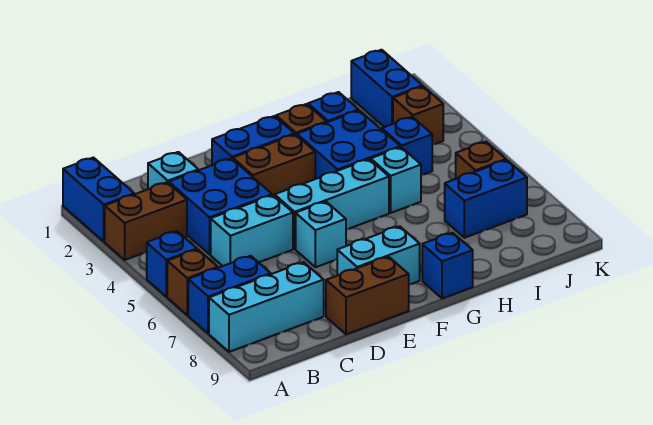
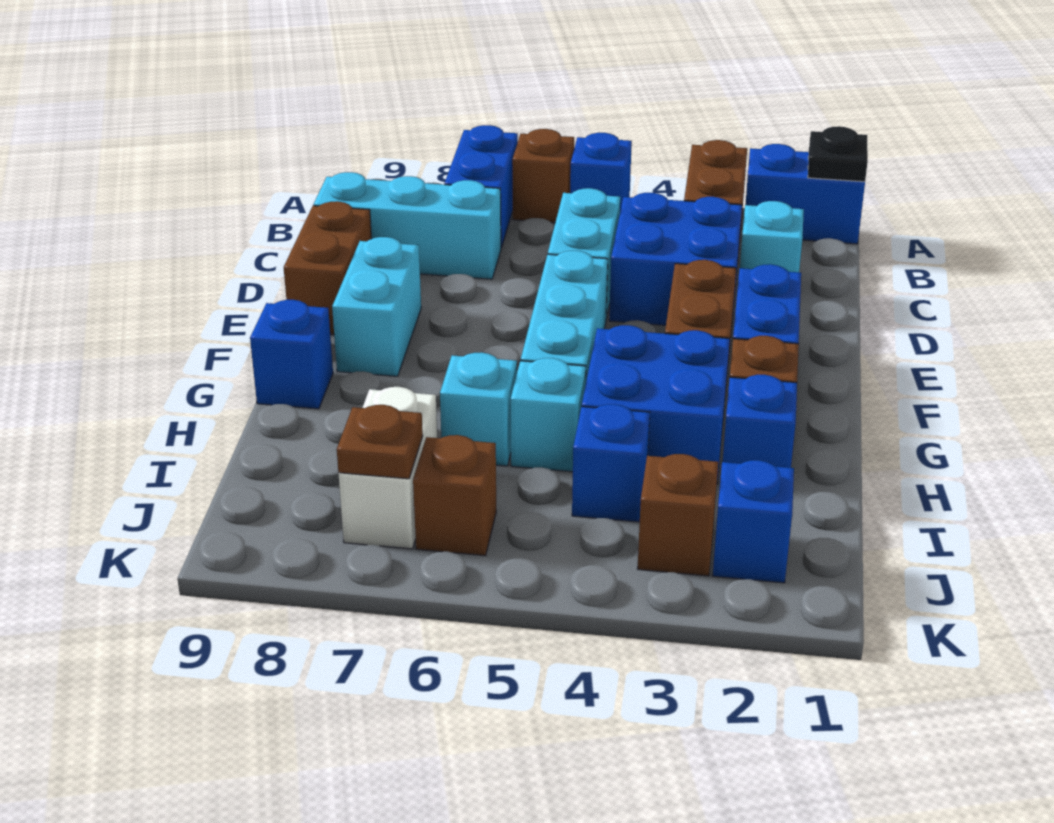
none -> black plate A1 level 2
cyan brick A8:C8 level 1 -> cyan brick C7:C9 level 1
cyan brick E6 level 1 -> cyan brick H6 level 1
blue brick I7:J7 level 1 -> white brick I7:J7 level 1
blue brick J1:J2 level 1 -> blue brick J2 level 1
none -> brown plate J7 level 2

